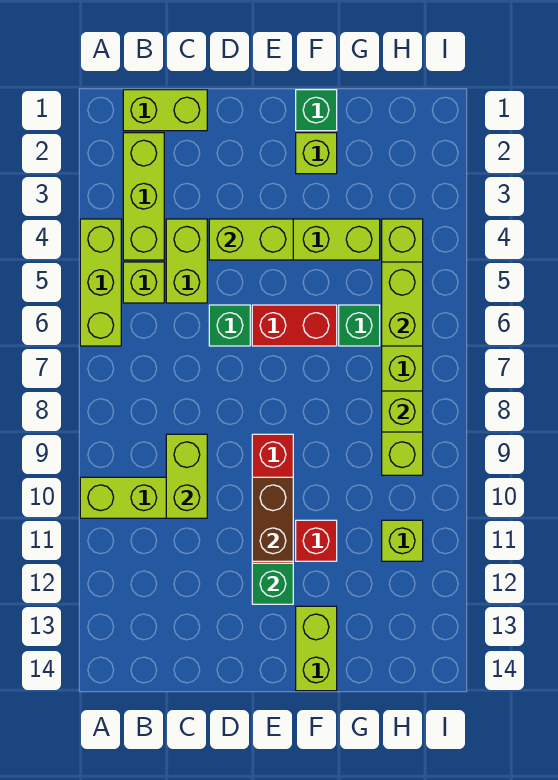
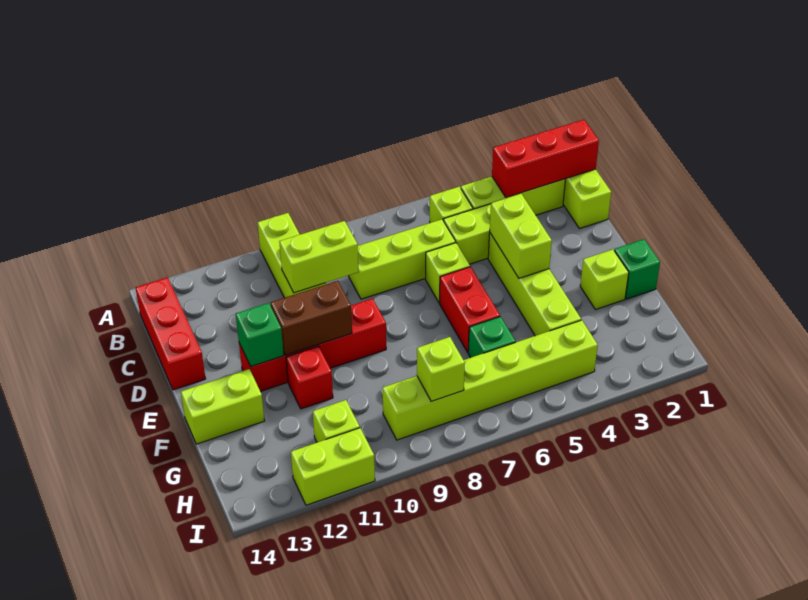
lime brick A4:A6 level 1 -> lime brick C6:C8 level 1
none -> red brick B1:B3 level 2
none -> red brick B14:D14 level 1
green brick D6 level 1 -> lime brick D6 level 1
lime brick H5:H6 level 2 -> lime brick I11:I12 level 1

